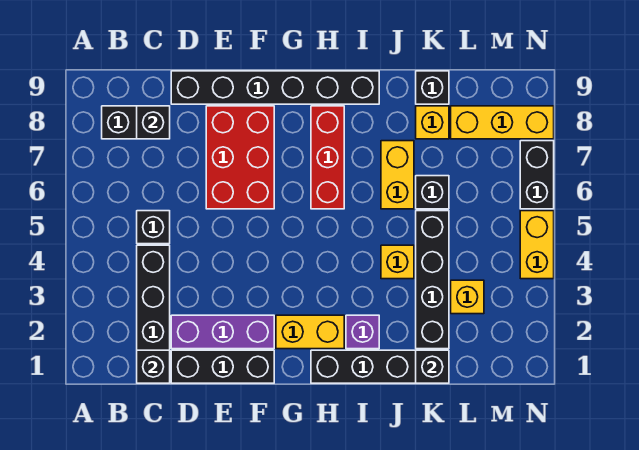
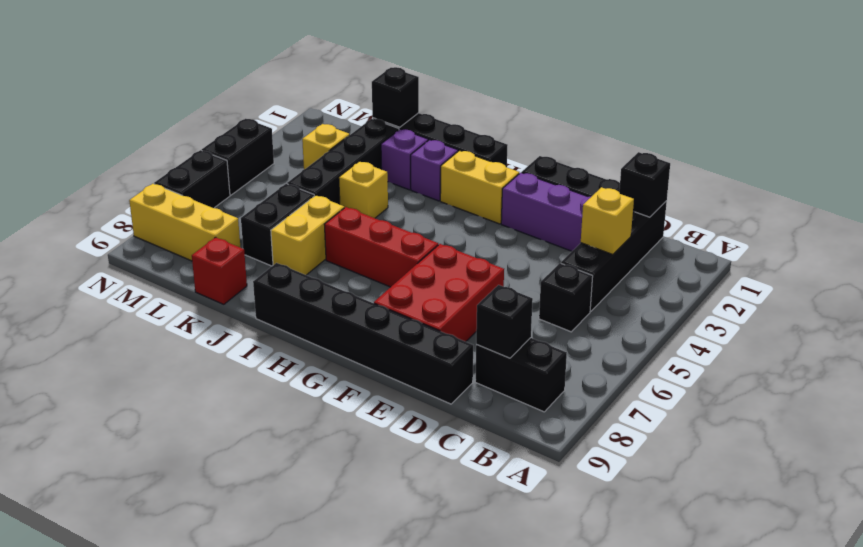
red brick H6:H8 level 1 -> red brick G6:I6 level 1
none -> purple brick J2 level 1
black brick K6 level 1 -> black brick K6:K7 level 1
yellow brick K8 level 1 -> yellow brick C3 level 2
black brick K9 level 1 -> red brick K9 level 1
yellow brick N4:N5 level 1 -> black brick N4:N5 level 1

